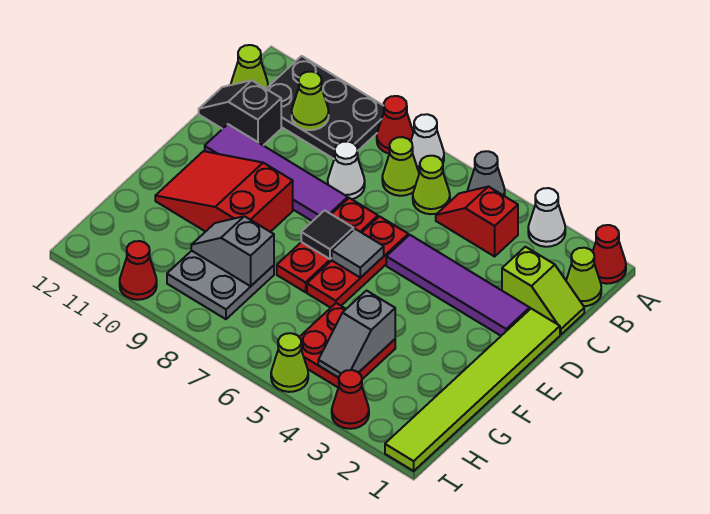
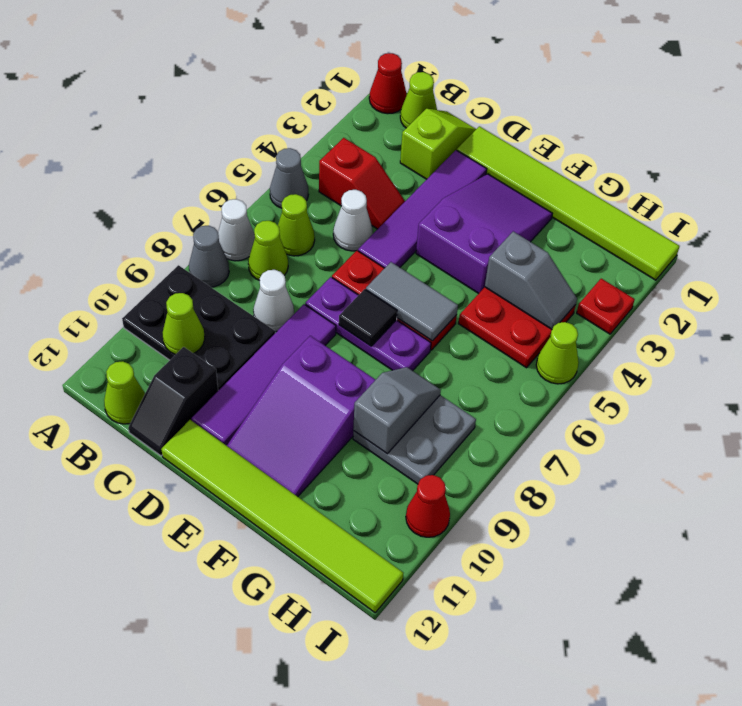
white cone A3 level 1 -> white cone C5 level 1
red cone A8 level 1 -> grey cone A8 level 1
black plate A9:B11 level 1 -> black plate A9:C10 level 1
red slope B4:B5 level 1 top 4 -> red slope B4:C4 level 1 top B
red plate D7:F7 level 1 -> purple plate D7:F7 level 1
none -> lime tile D12:I12 level 1
none -> purple slope E2:F4 level 1 top 4
grey tile E6 level 2 -> grey tile E6:F6 level 2
red slope E9:F11 level 1 top 9 -> purple slope E9:F11 level 1 top 9
grey slope G8:G9 level 2 top 8 -> grey slope G8:G9 level 2 top 9
red cone I3 level 1 -> red plate I3 level 1

